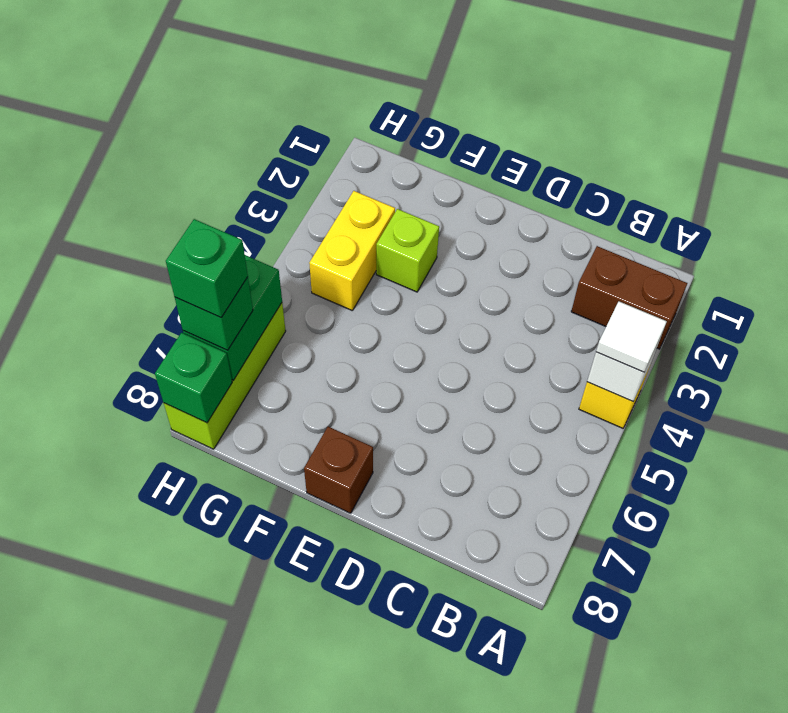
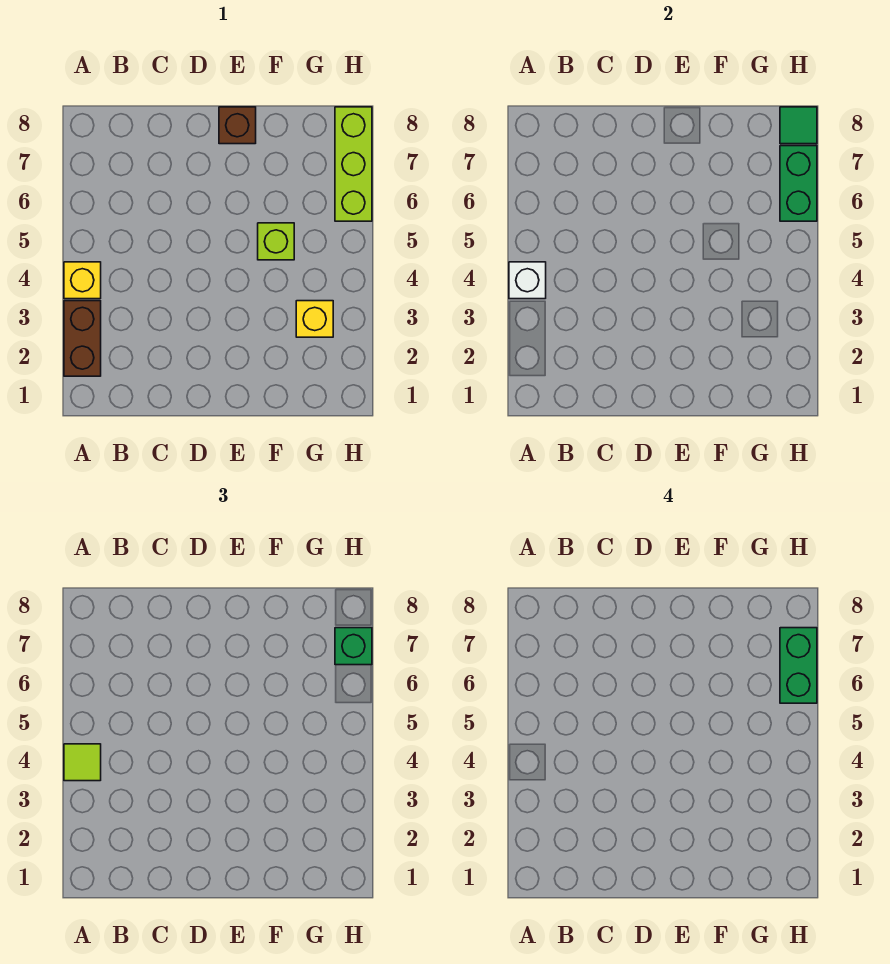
brown brick A2:B2 level 1 -> brown brick A2:A3 level 1
white tile A4 level 3 -> lime tile A4 level 3
lime brick F3 level 1 -> lime brick F5 level 1
yellow brick G3:G4 level 1 -> yellow brick G3 level 1
green brick H7 level 4 -> green brick H6:H7 level 4
green brick H8 level 2 -> green tile H8 level 2

